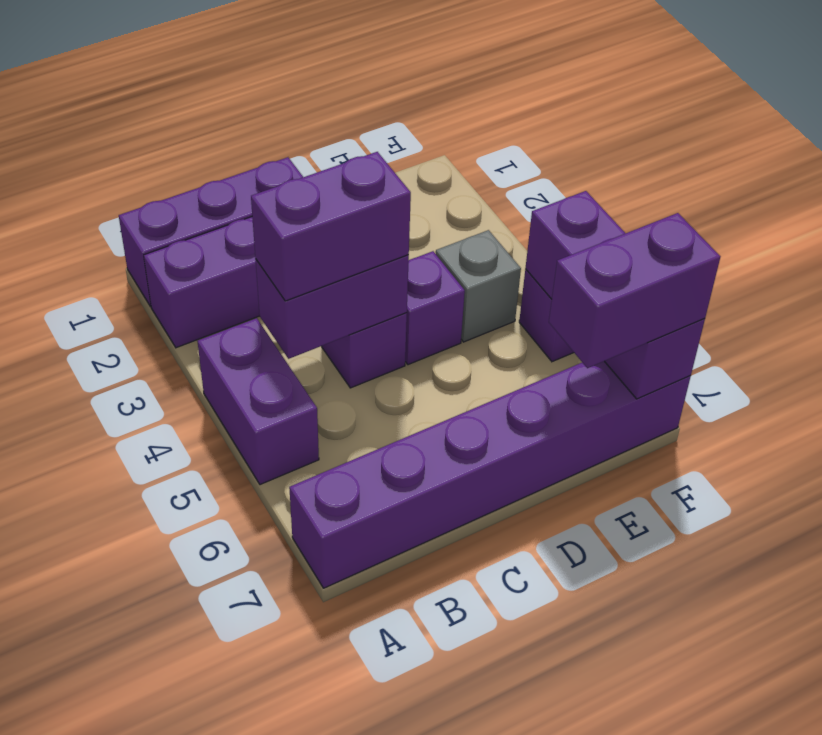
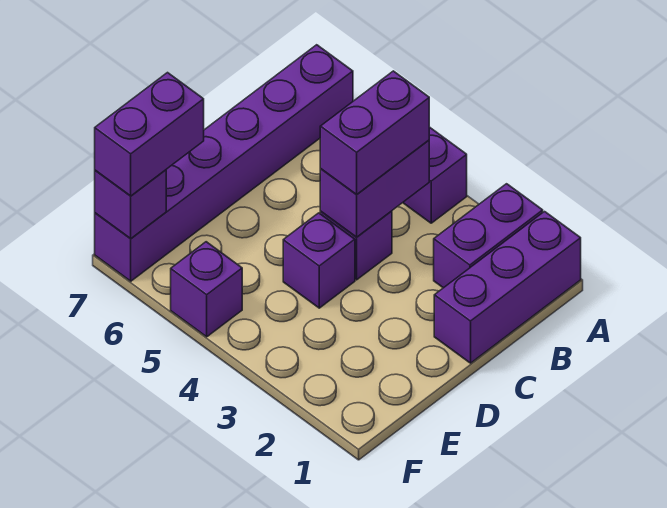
grey brick E4 level 1 -> none
purple brick F5:F7 level 2 -> purple brick F7 level 2

